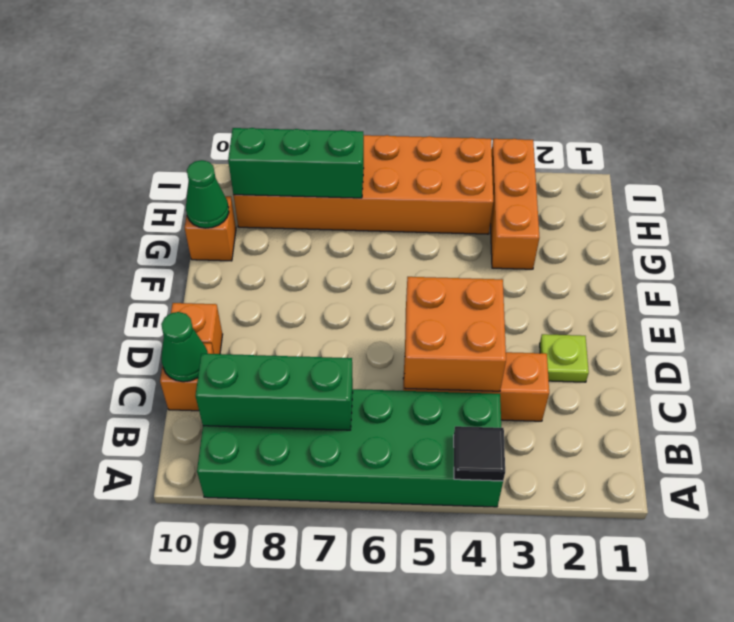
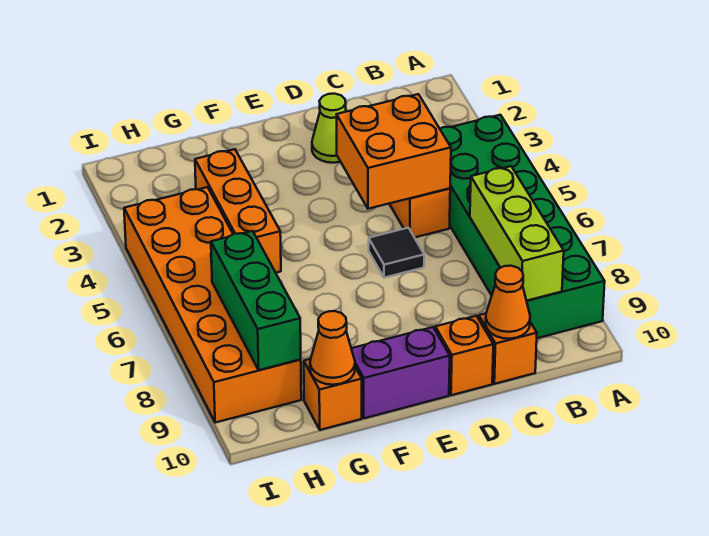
black tile A4 level 2 -> black tile D6 level 1
green brick B7:B9 level 2 -> lime brick B7:B9 level 2
green cone C10 level 2 -> orange cone C10 level 2
lime plate D2 level 1 -> lime cone D2 level 1
none -> purple brick E10:F10 level 1
orange brick G3:I3 level 1 -> orange brick G3:G5 level 1
green cone G10 level 2 -> orange cone G10 level 2

